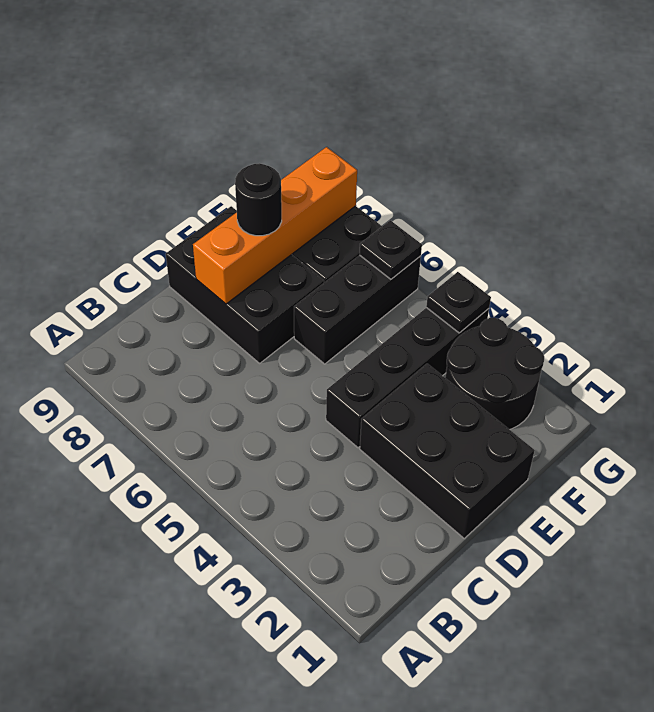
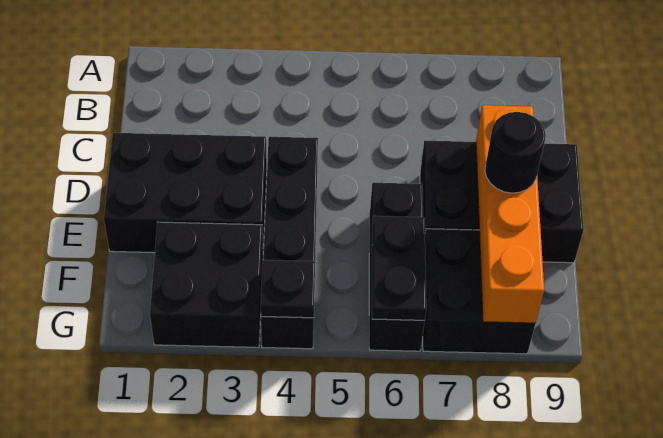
black round brick F2:G3 level 1 -> black brick F2:G3 level 1
black plate G6 level 2 -> black plate F6:G6 level 2

